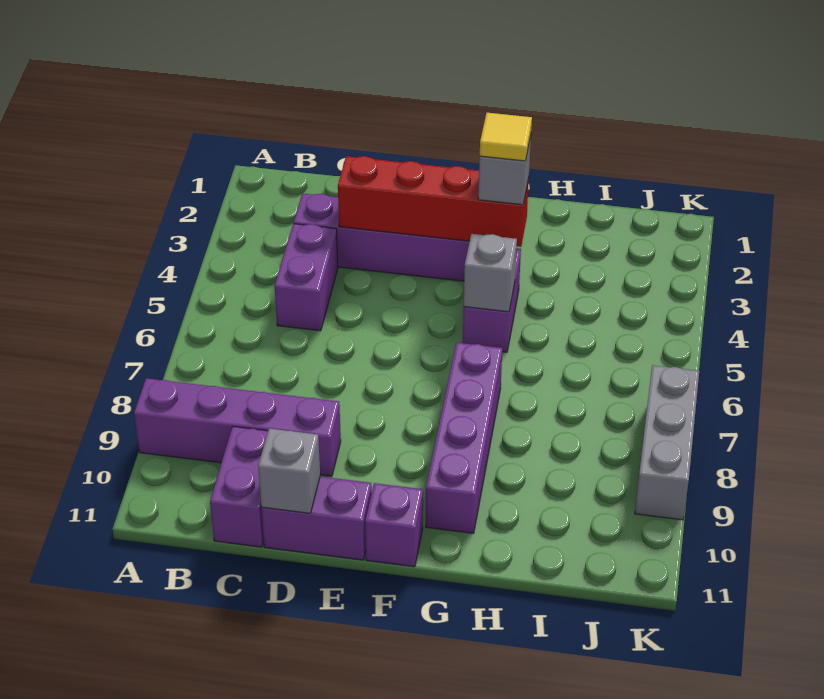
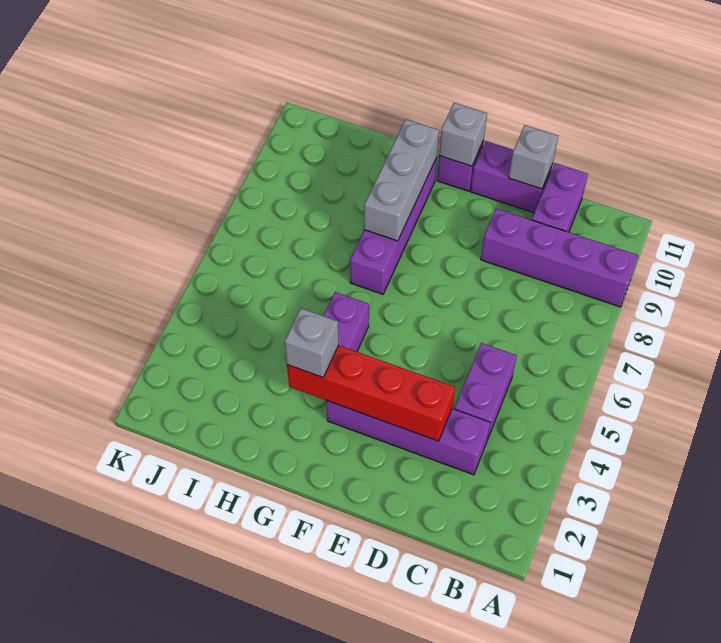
yellow tile G3 level 4 -> none
grey brick G5 level 2 -> grey brick F11 level 2
grey brick K7:K9 level 1 -> grey brick G8:G10 level 2

